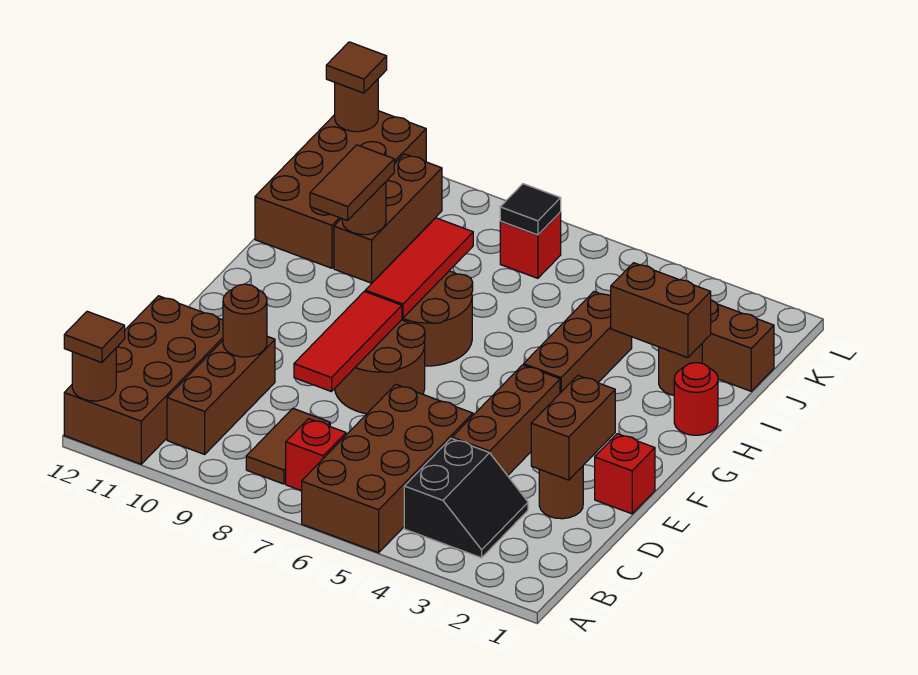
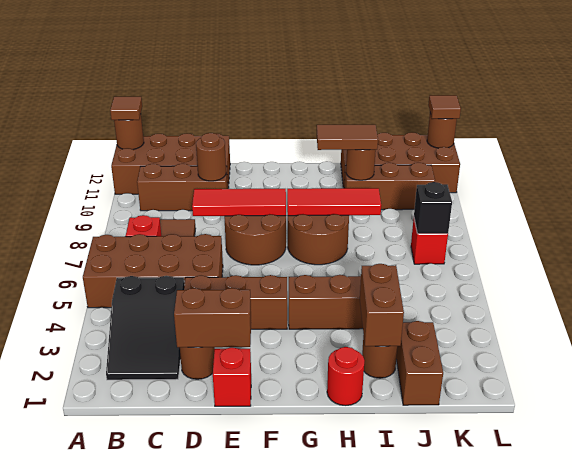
black slope B3:C4 level 1 top 4 -> black slope B2:C4 level 1 top 4
black tile K7 level 2 -> black brick K7 level 2

